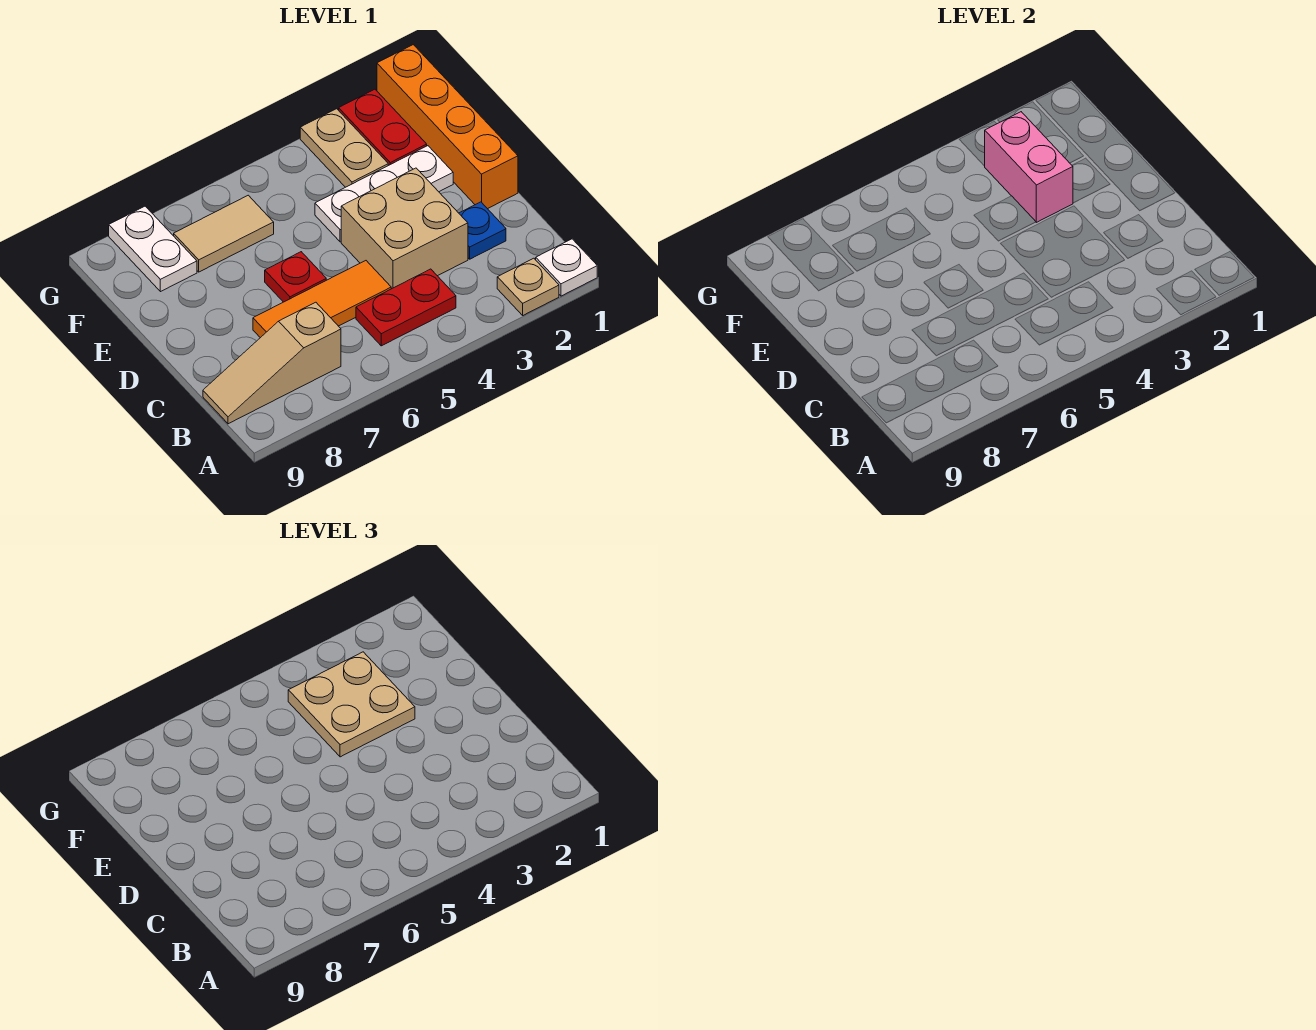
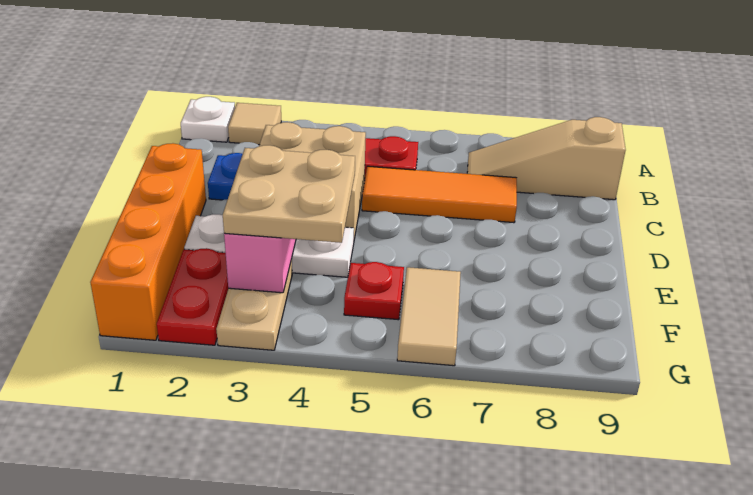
tan plate A2 level 1 -> tan tile A2 level 1
tan slope B7:B9 level 1 top 7 -> tan slope B7:B9 level 1 top 9
red plate D6 level 1 -> red plate F5 level 1
tan tile F6:F7 level 1 -> tan tile F6:G6 level 1
white plate F8:G8 level 1 -> none

